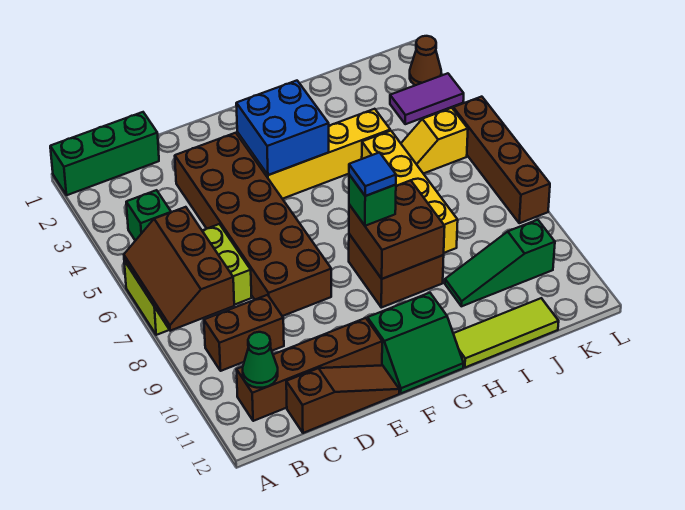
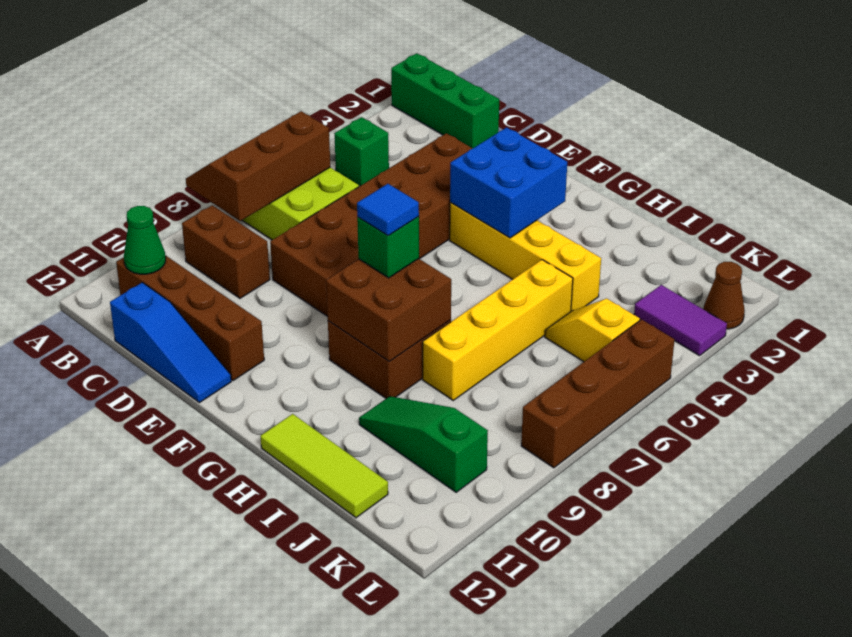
brown slope C12:E12 level 1 top C -> blue slope C12:E12 level 1 top C
green slope F11:G12 level 1 top 11 -> none

